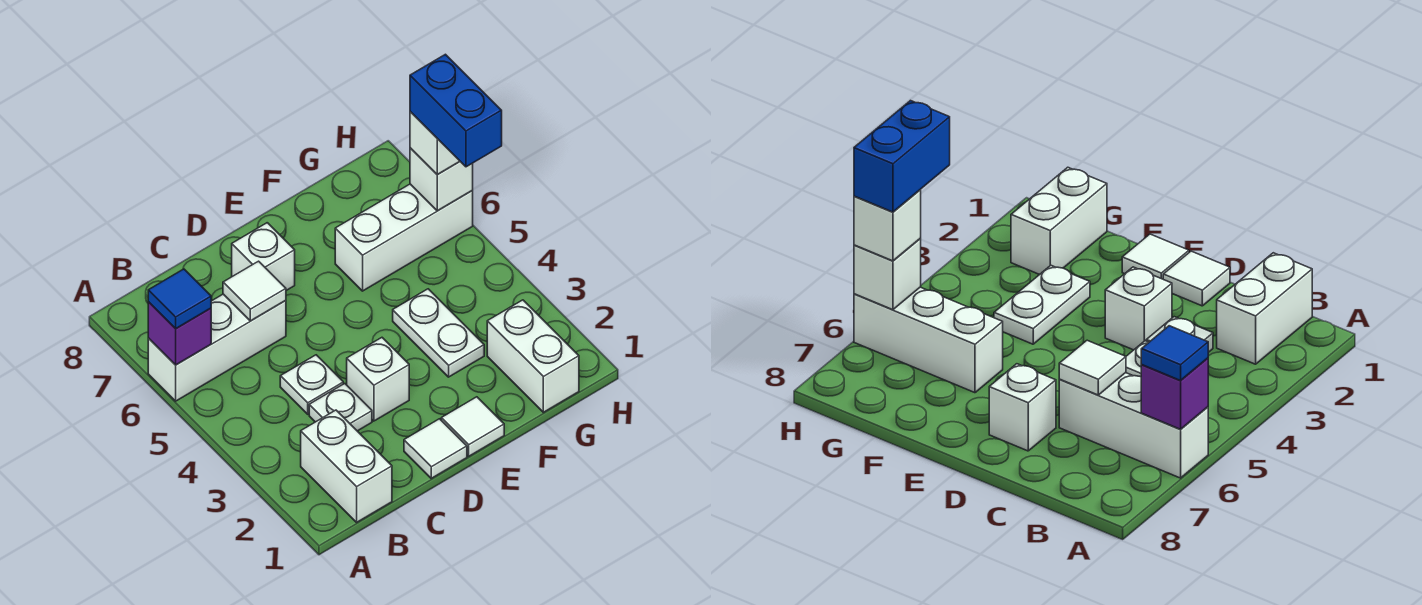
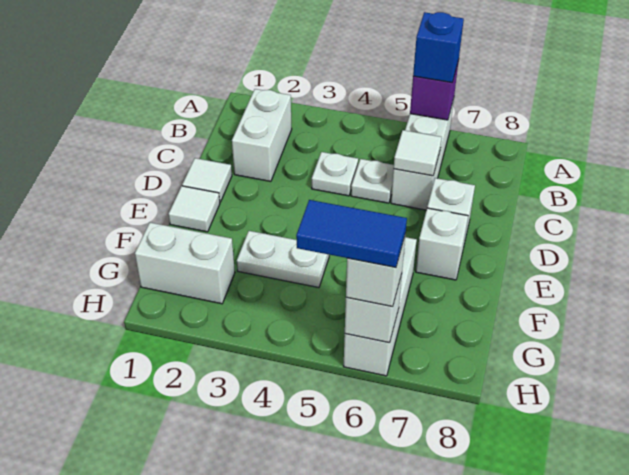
blue tile A6 level 3 -> blue brick A6 level 3
white brick B1:B2 level 1 -> white brick B2:C2 level 1
white plate C3 level 1 -> white plate C5 level 1
white brick D3 level 1 -> white brick E7 level 1
blue brick H5:H6 level 4 -> blue tile H5:H6 level 4

